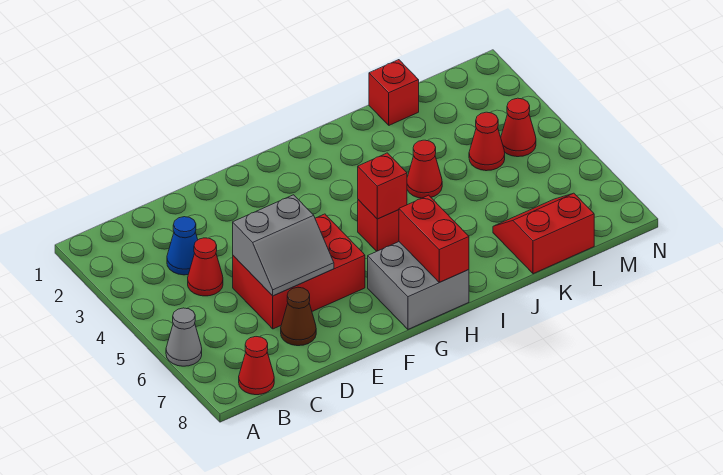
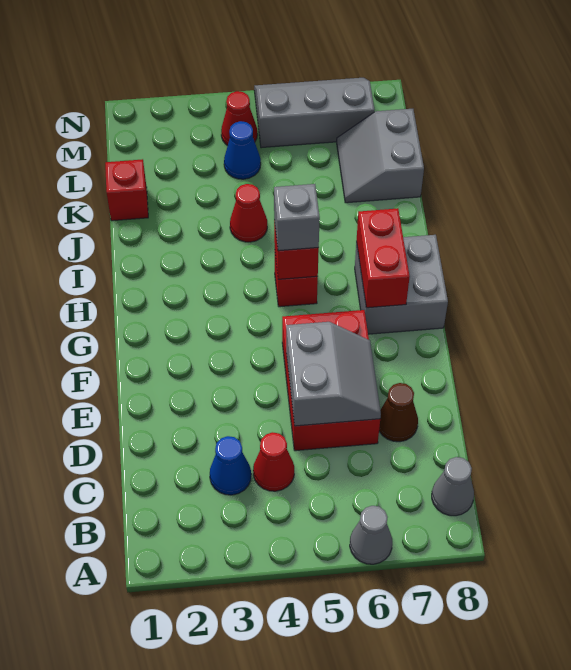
red cone B8 level 1 -> grey cone B8 level 1
none -> grey brick H5 level 3
red brick H7:H8 level 2 -> red brick G7:H7 level 2
red slope K7:L8 level 1 top 8 -> grey slope K7:L8 level 1 top 8
red cone L4 level 1 -> blue cone L4 level 1
none -> grey slope M5:N7 level 1 top M

